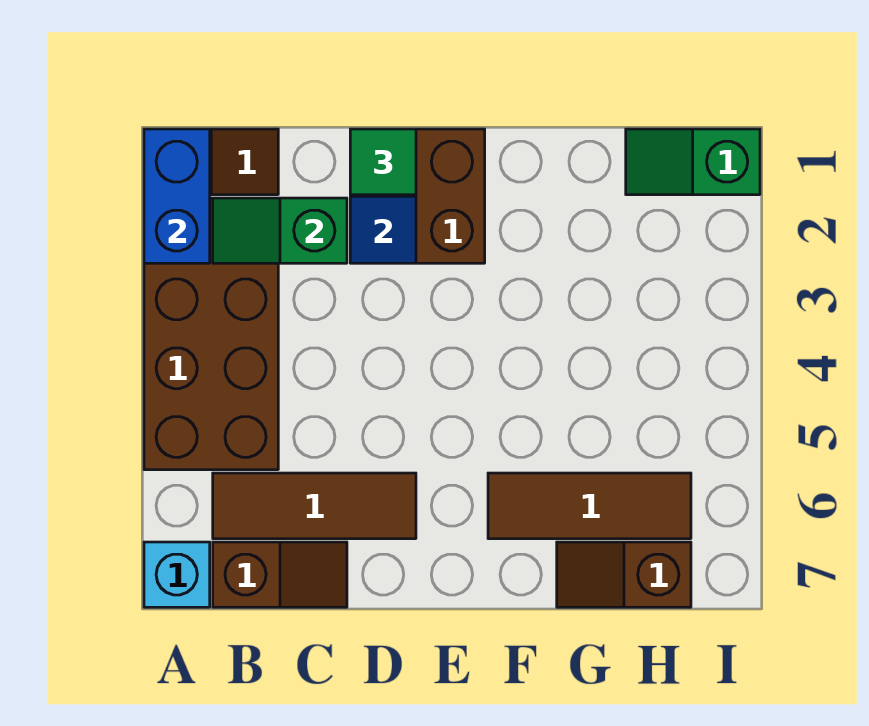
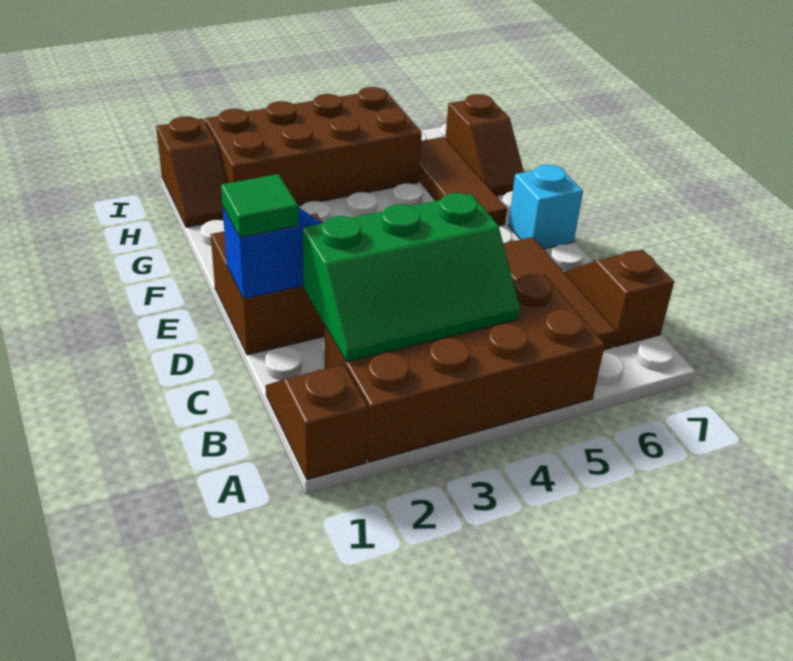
blue brick A1:A2 level 2 -> none
cyan brick A7 level 1 -> cyan brick E7 level 1
green slope B2:C2 level 2 top C -> green slope B2:C4 level 2 top C
green slope H1:I1 level 1 top I -> brown slope H1:I1 level 1 top I
none -> brown brick H2:I5 level 1

